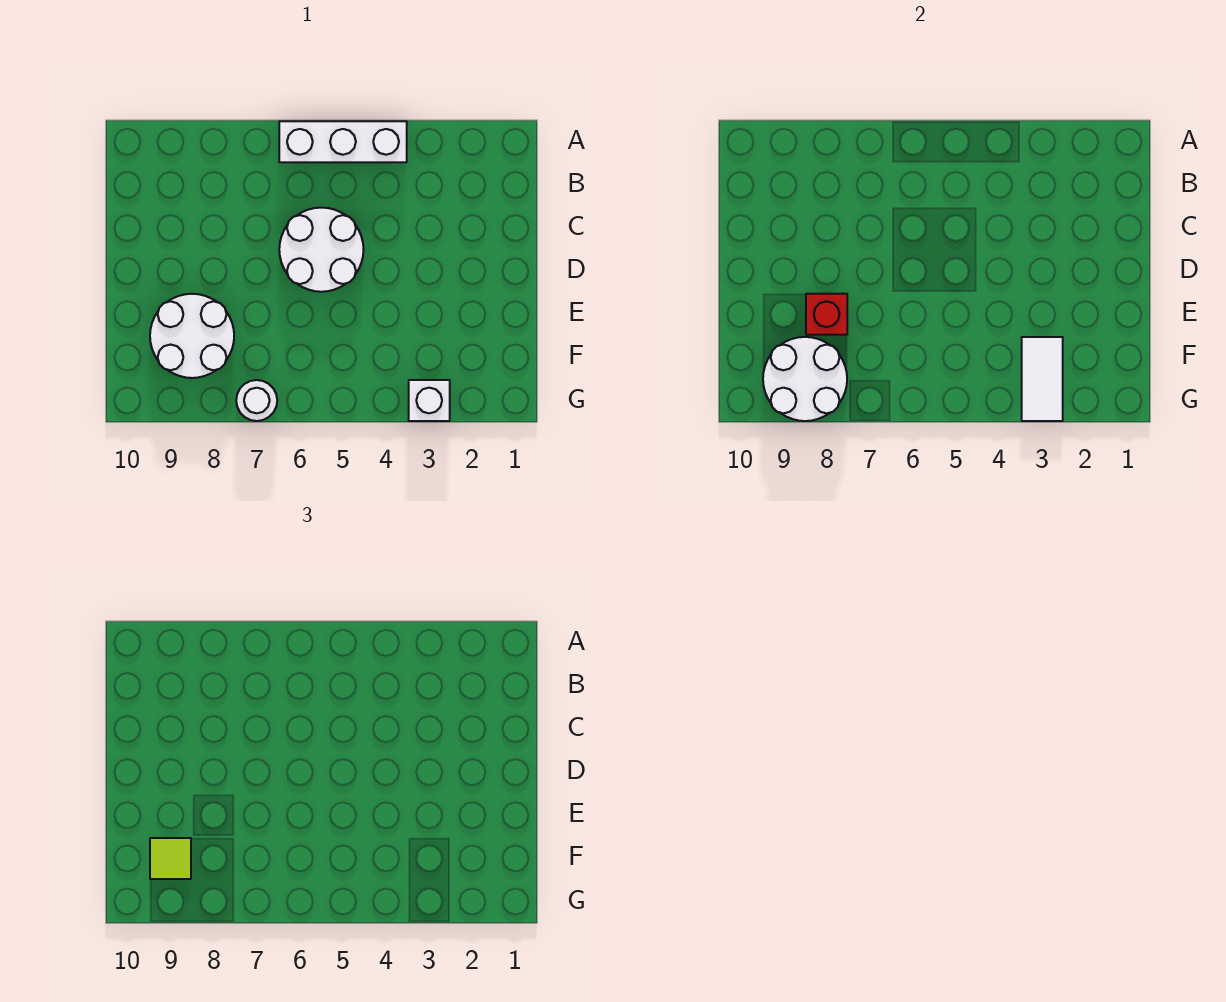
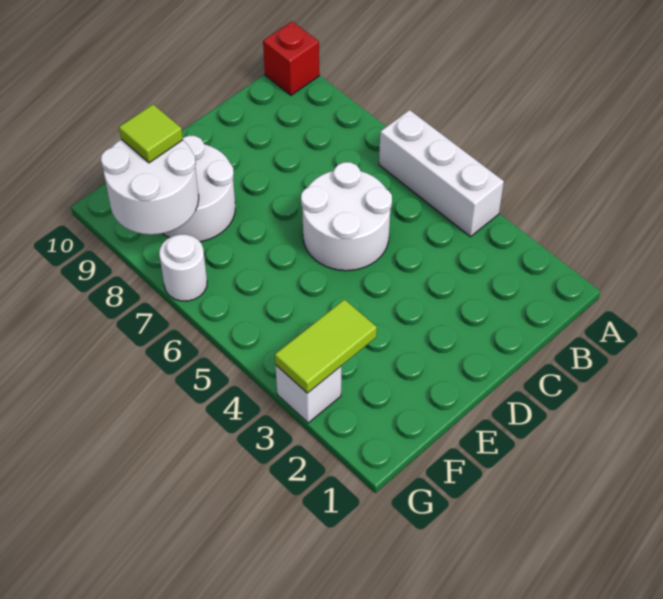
red brick E8 level 2 -> red brick A10 level 1
white tile F3:G3 level 2 -> lime tile F3:G3 level 2

